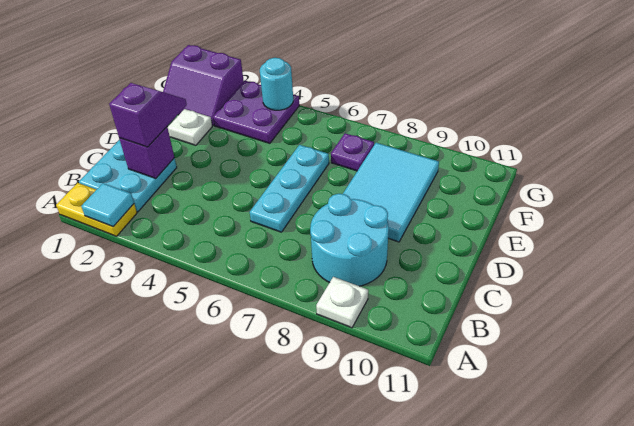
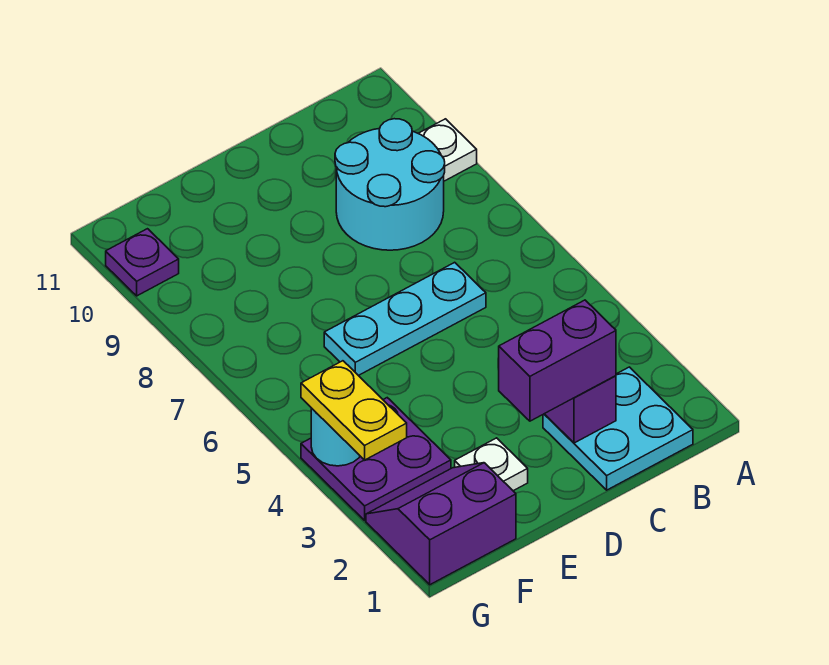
yellow plate A1:A2 level 1 -> yellow plate G3:G4 level 3
cyan tile A2 level 2 -> none
purple slope C2:D2 level 3 top C -> purple brick C2:D2 level 3
cyan tile D8:F9 level 1 -> none
purple slope F1:G2 level 1 top G -> purple slope F1:G2 level 1 top 1
purple plate F7 level 1 -> purple plate G10 level 1

